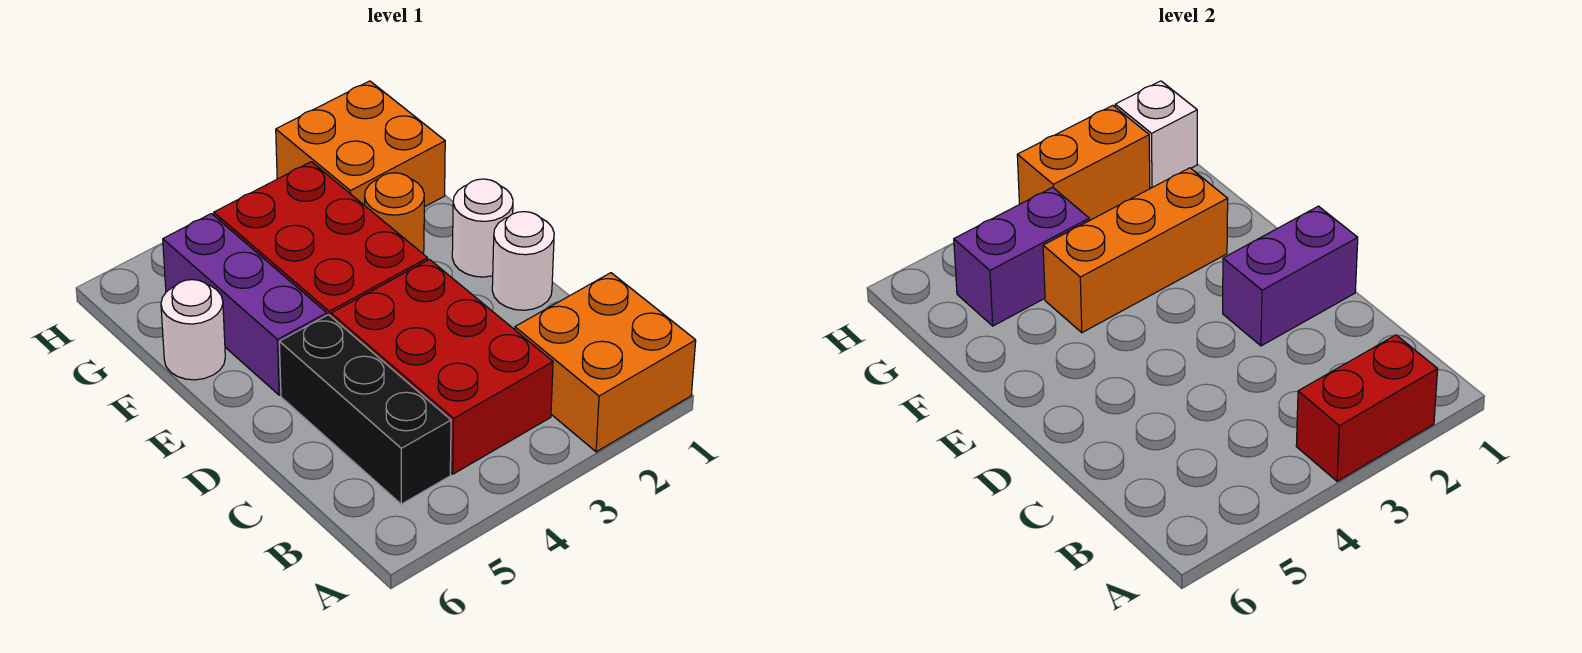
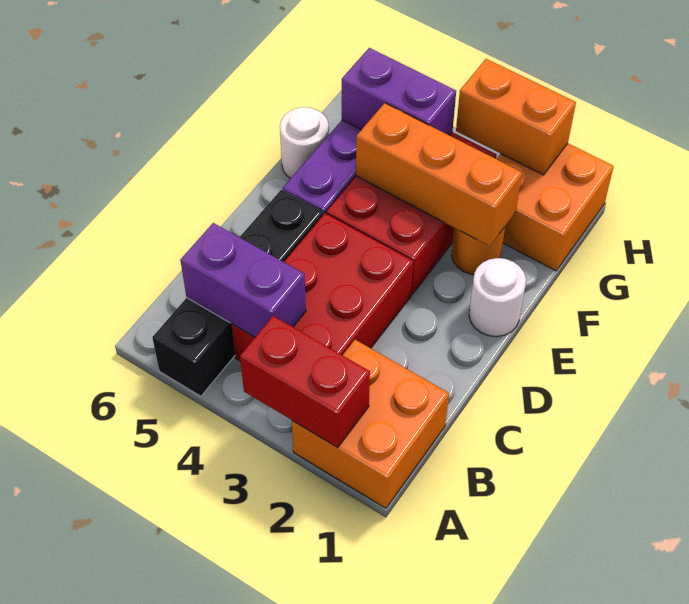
black brick B5:D5 level 1 -> black brick A5:D5 level 1
white round brick D1 level 1 -> none
purple brick D1:D2 level 2 -> purple brick B4:B5 level 2
white brick H1 level 2 -> none

